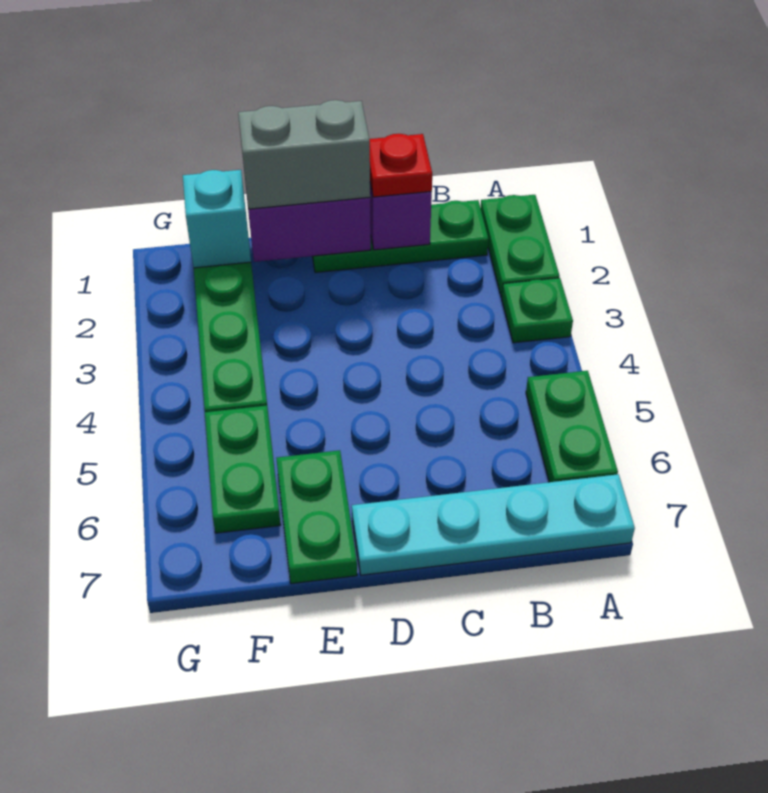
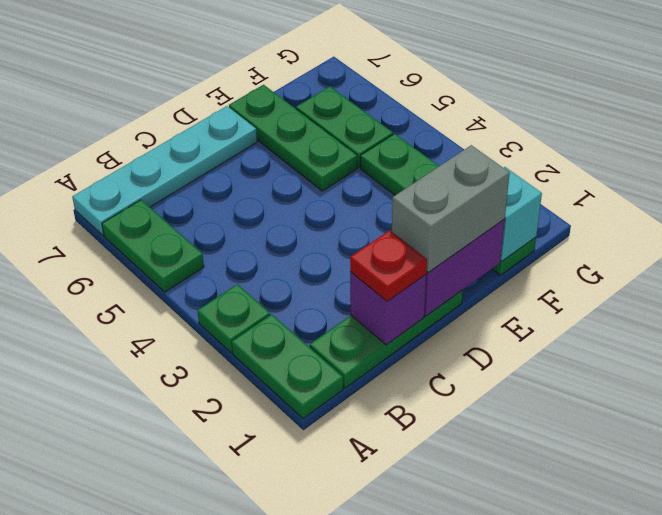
green plate E6:E7 level 1 -> green plate E5:E7 level 1

